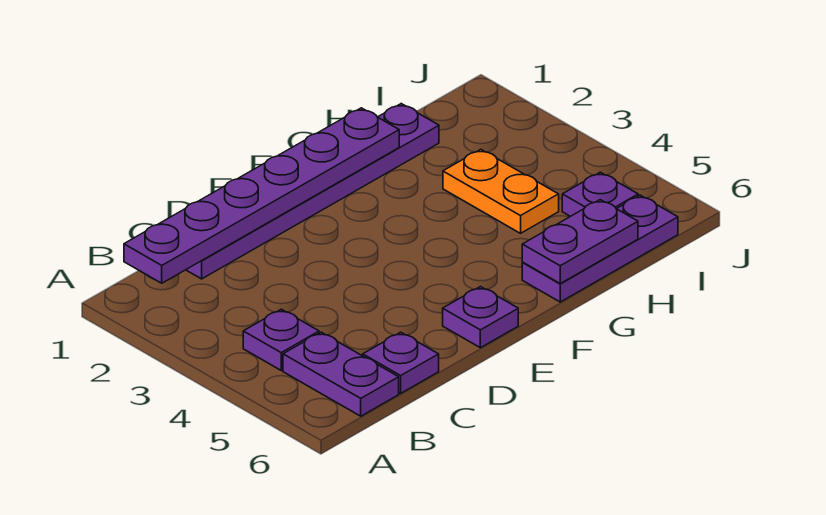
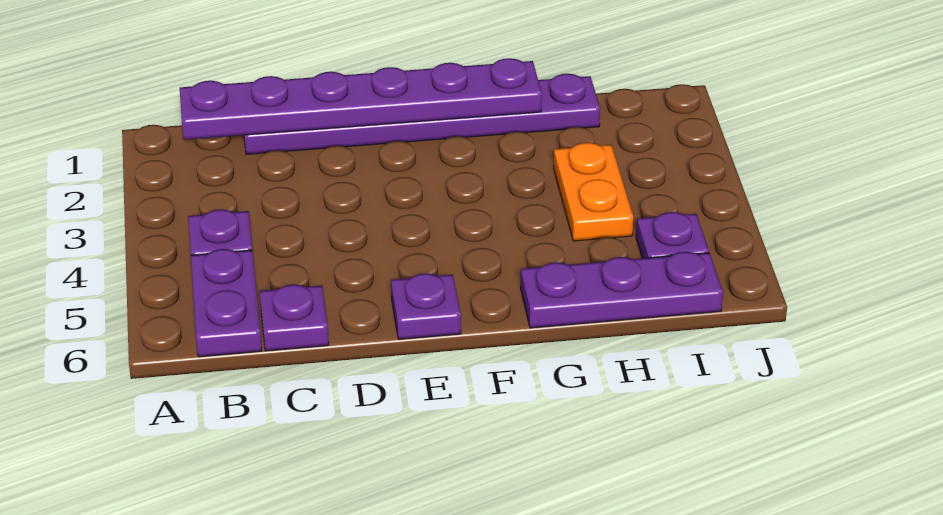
purple plate G6:H6 level 2 -> none

